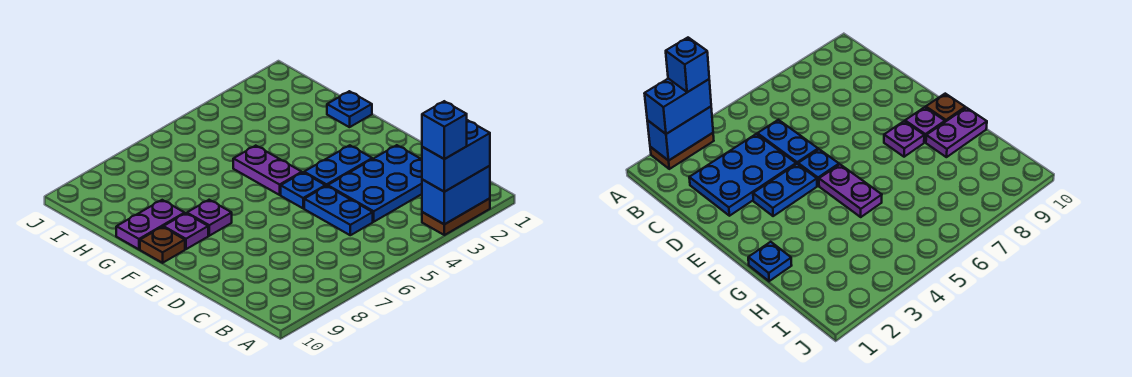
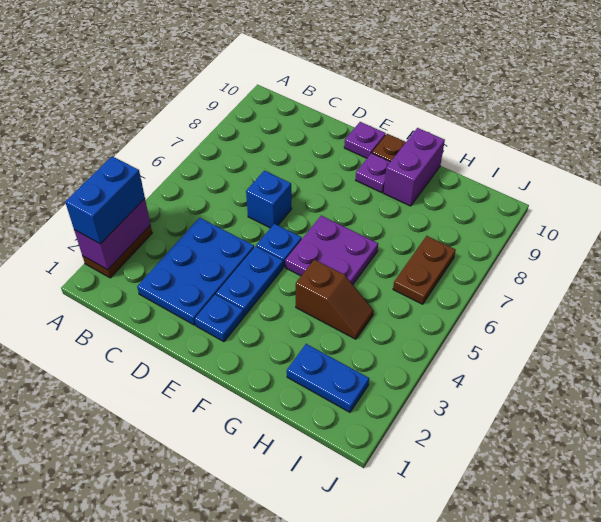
blue brick A2:A3 level 2 -> purple brick A2:A3 level 2
blue brick A3 level 4 -> blue brick D6 level 1
blue plate C5:D5 level 1 -> blue plate H2:I2 level 1
purple plate F5:G5 level 1 -> purple plate F5:G6 level 1
purple plate F8 level 1 -> purple plate E10 level 1
blue plate G1 level 1 -> blue plate E2 level 1
none -> brown slope G4:H4 level 1 top G
purple plate G9:G10 level 1 -> purple brick G9:G10 level 1
none -> brown plate I6:I7 level 1

